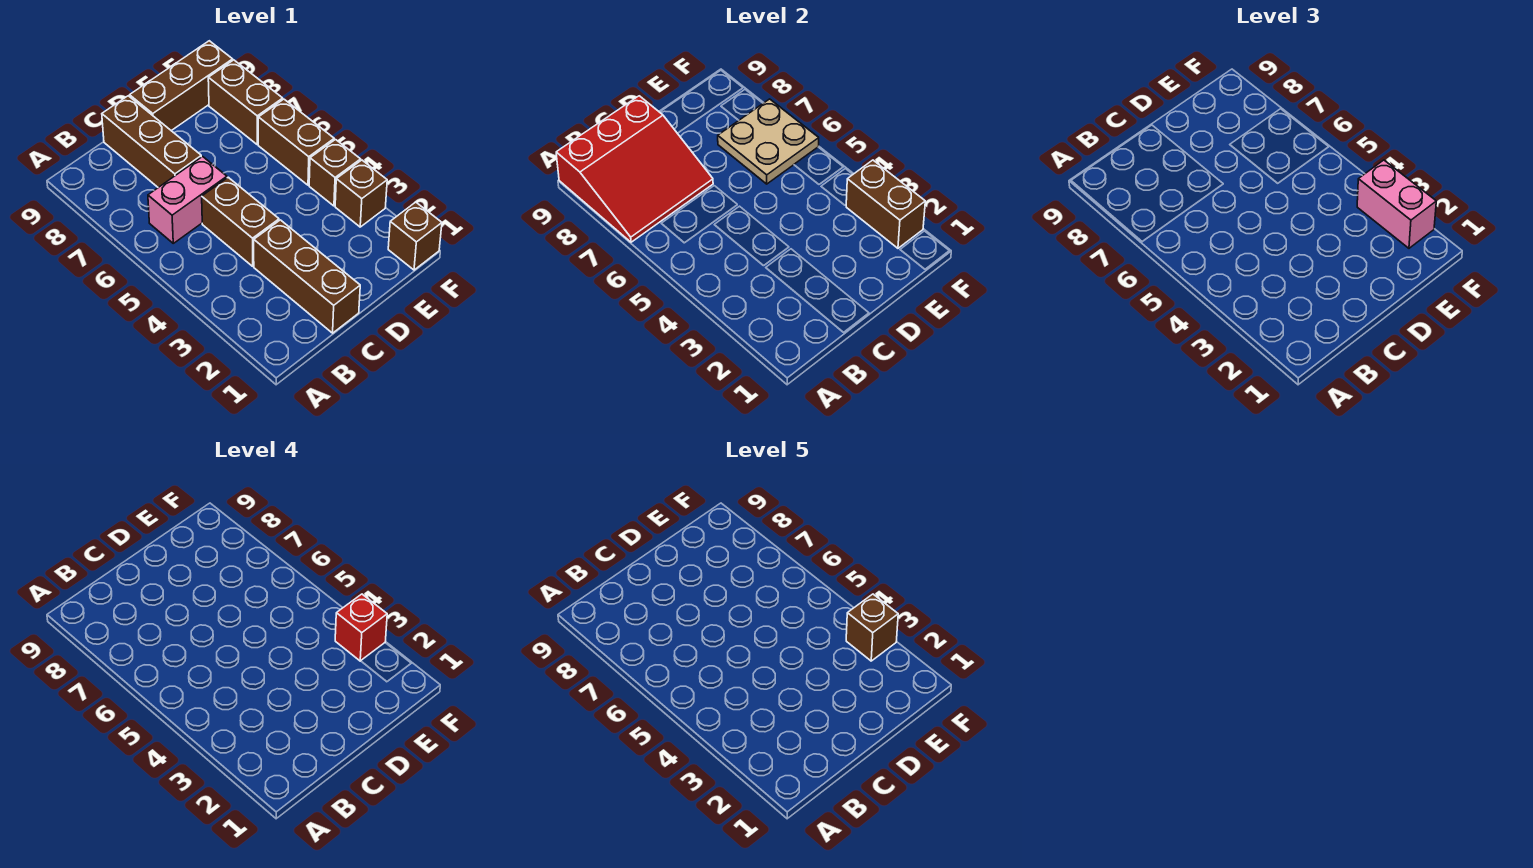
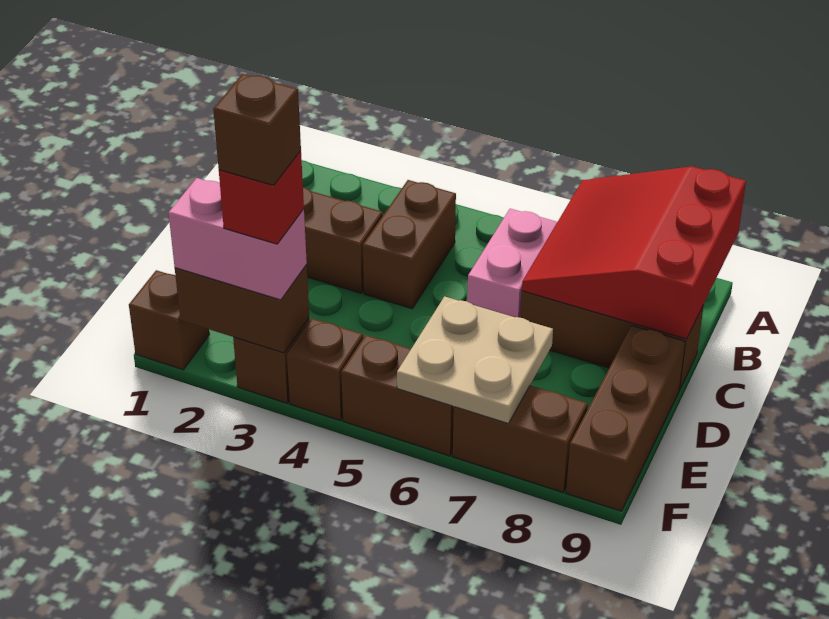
brown brick C4:C5 level 1 -> brown brick B4:C4 level 1

